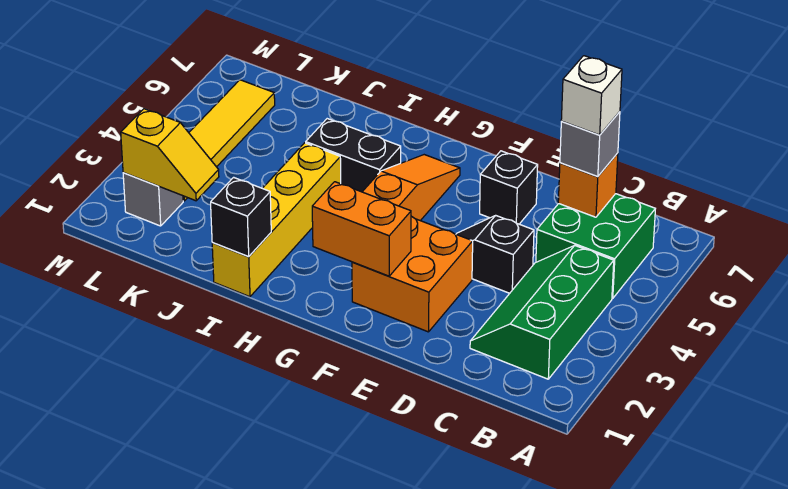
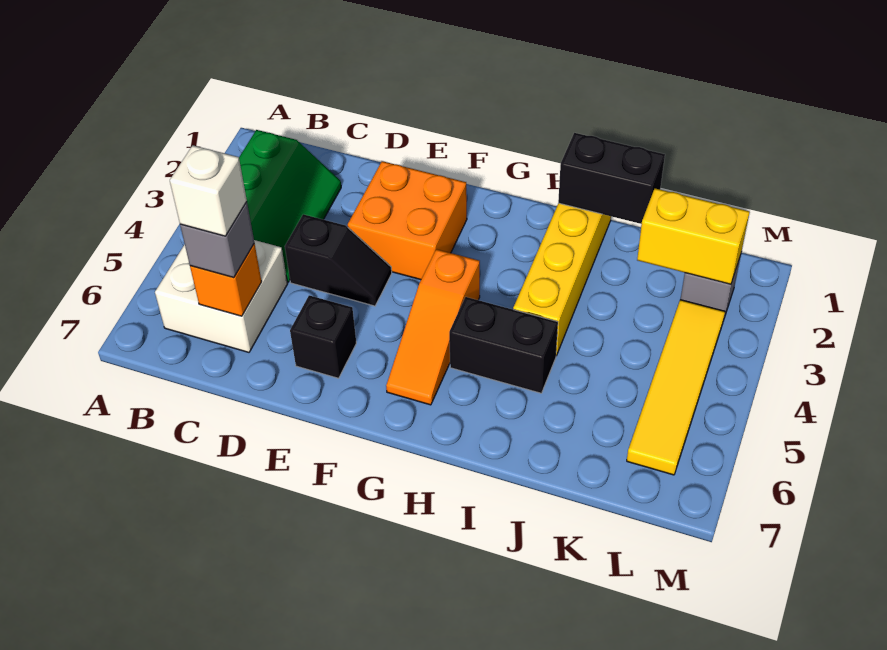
green brick B5:C6 level 1 -> white brick B5:C6 level 1
orange brick F2:G2 level 2 -> none
black brick I1 level 2 -> black brick I1:J1 level 2
yellow slope K2:L2 level 2 top L -> yellow brick K2:L2 level 2

